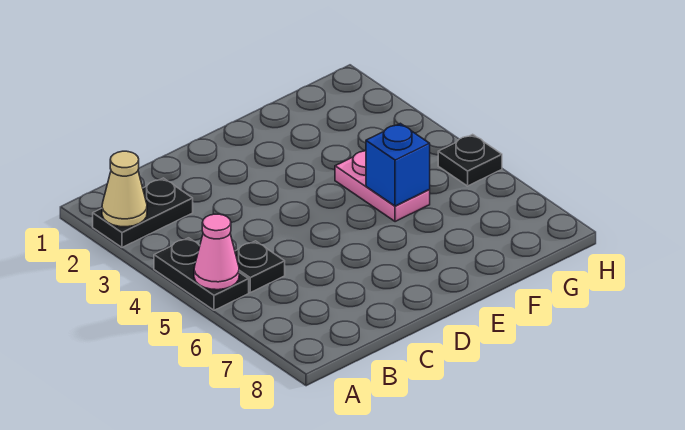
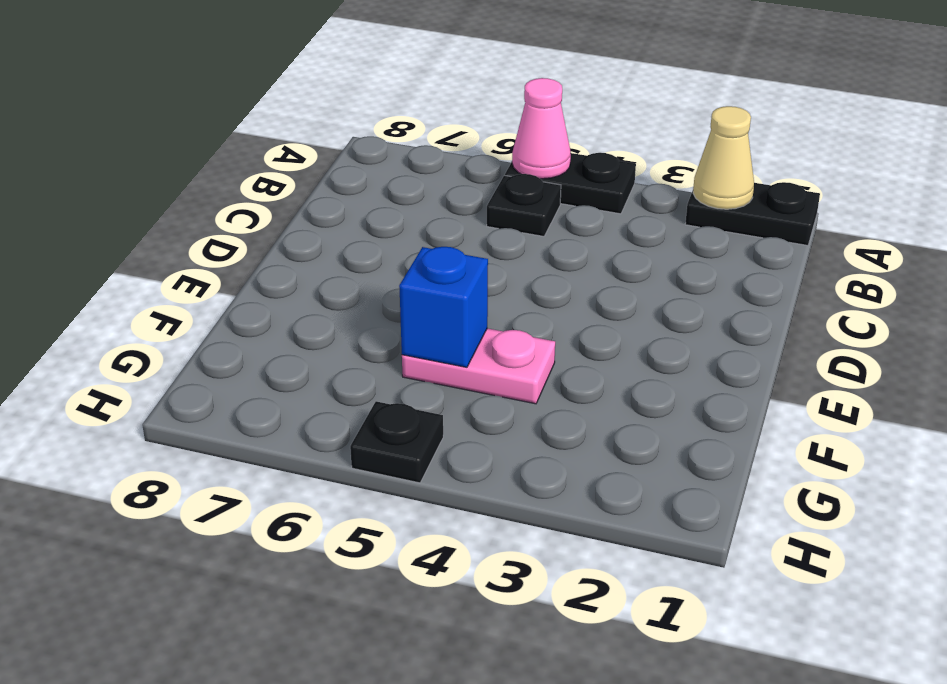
black plate A2:B2 level 1 -> black plate A1:A2 level 1

